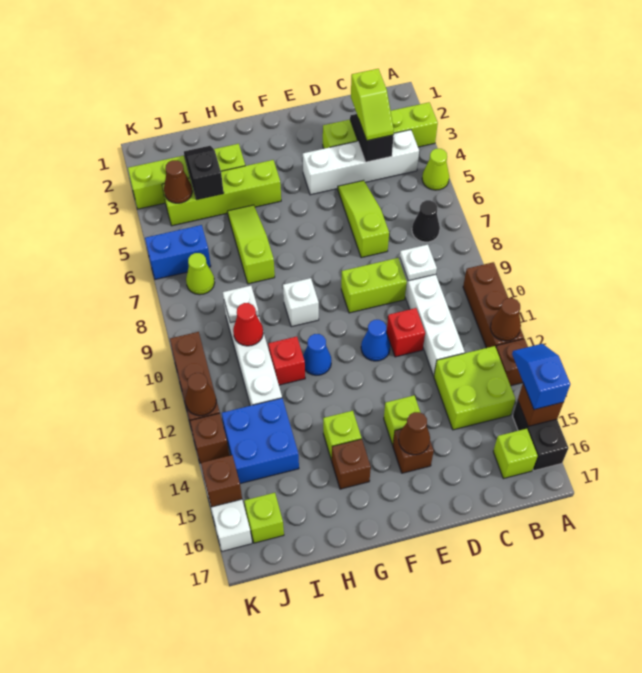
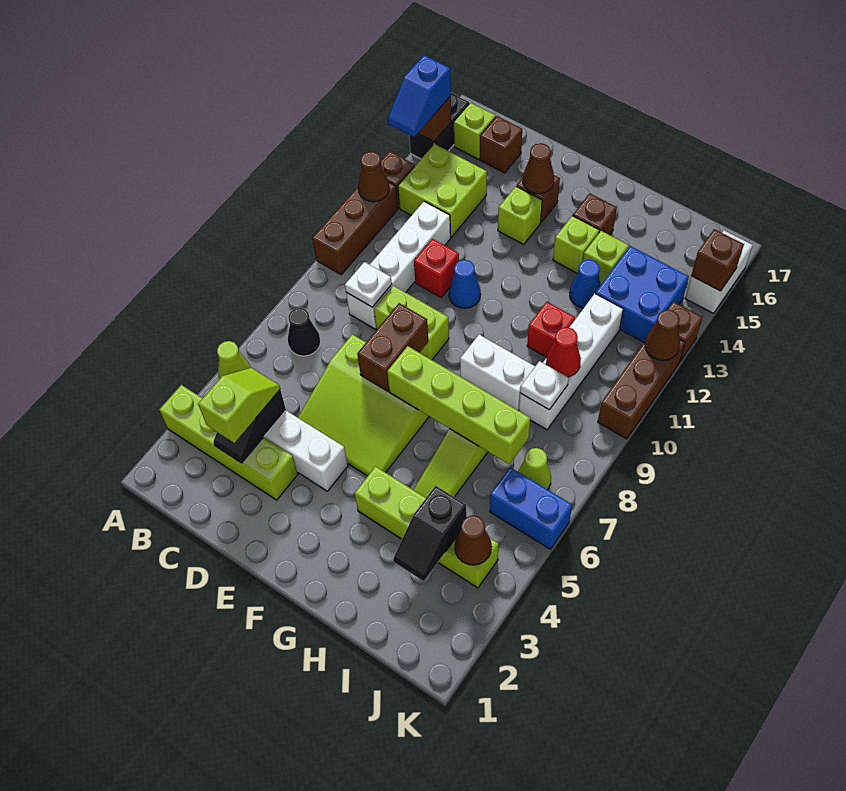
none -> brown brick C16 level 1
lime slope D5:D7 level 1 top 7 -> lime slope D5:F7 level 1 top 7
none -> brown brick E7:E8 level 2
white brick G9 level 1 -> white brick G9:H9 level 1
blue cone G11 level 1 -> blue cone H13 level 1
lime brick H3:K3 level 1 -> lime brick F7:I7 level 2
lime brick J16 level 1 -> lime brick H14 level 1

